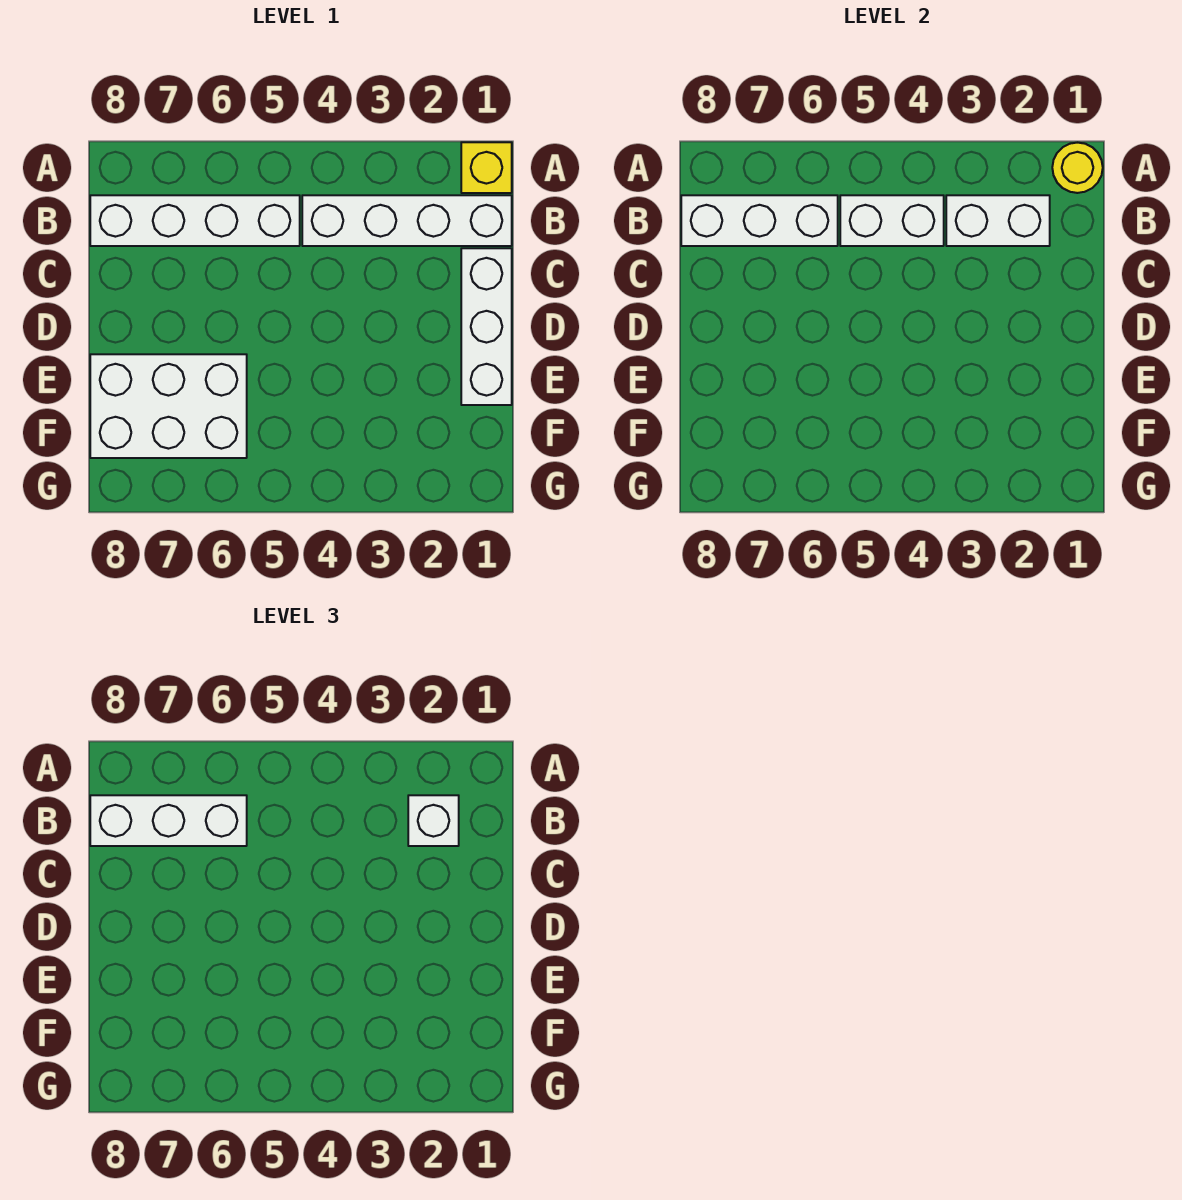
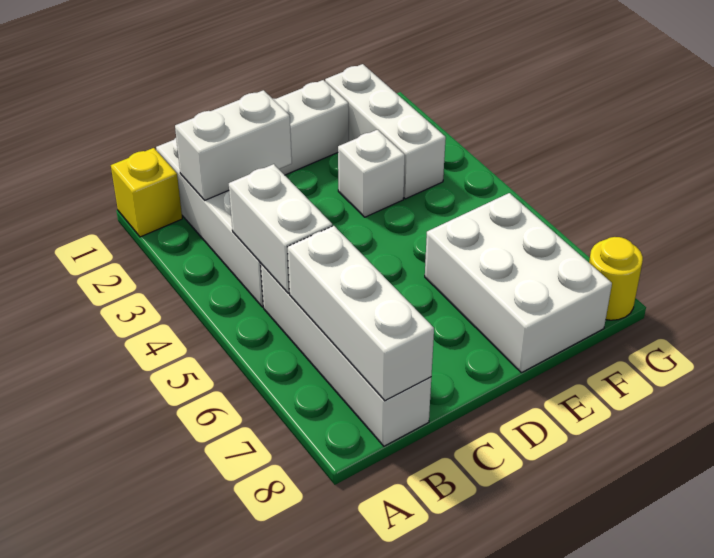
yellow round brick A1 level 2 -> yellow round brick G8 level 1
white brick B2:B3 level 2 -> white brick B2:C2 level 2
white brick B2 level 3 -> white brick E3 level 1
white brick B6:B8 level 3 -> white brick F1:F3 level 1

